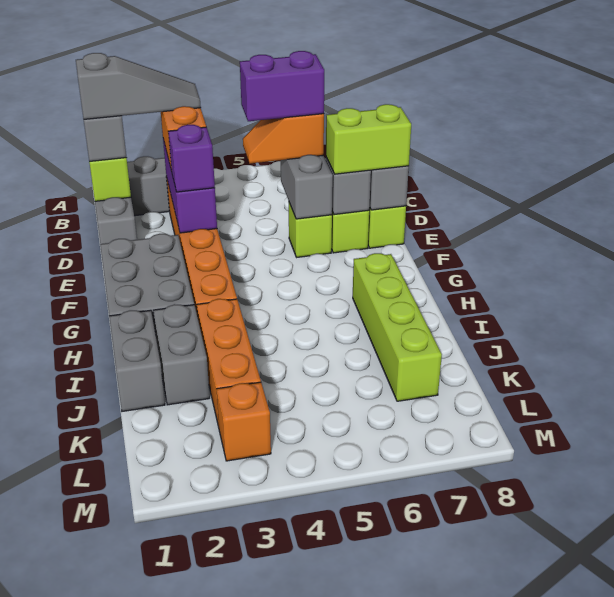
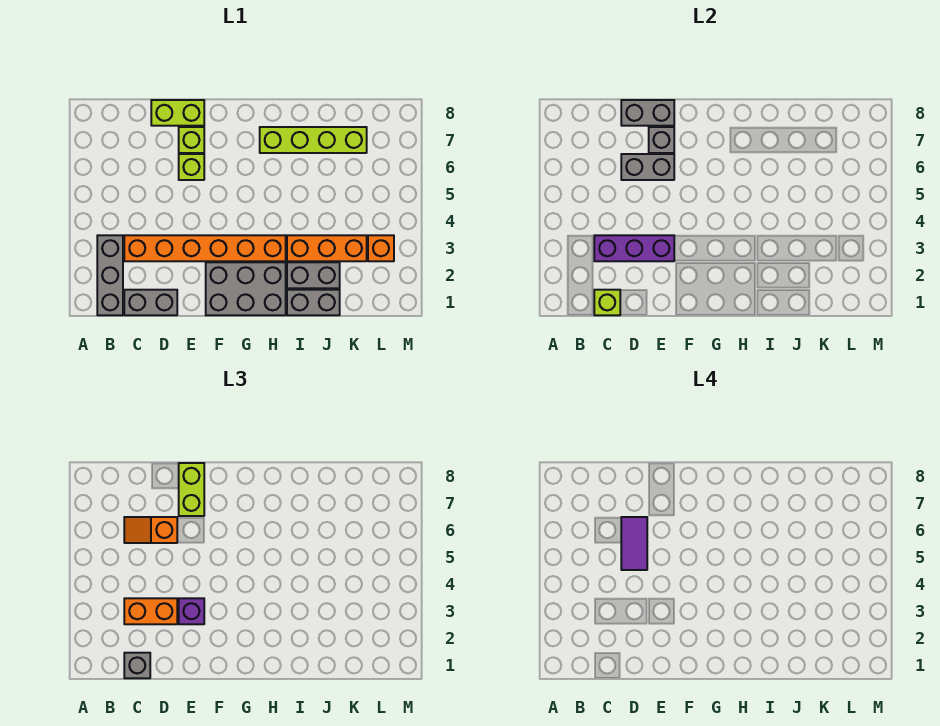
grey slope C1:C3 level 4 top 1 -> none
orange slope D5:D6 level 3 top 6 -> orange slope C6:D6 level 3 top D
purple brick D5:D6 level 4 -> purple tile D5:D6 level 4

